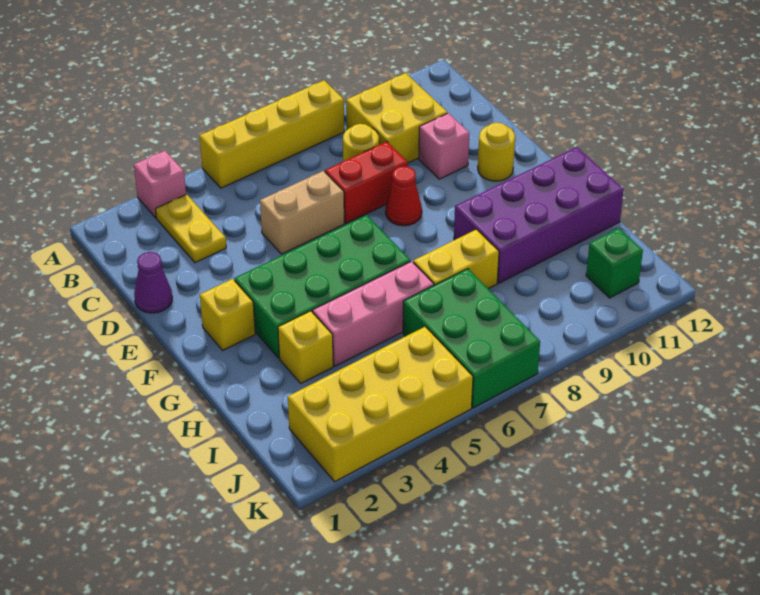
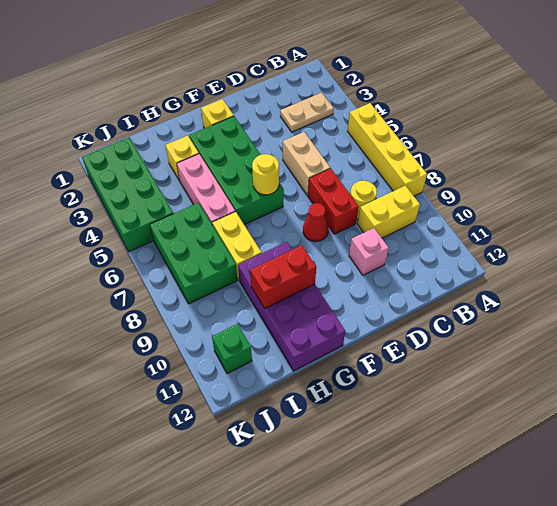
pink brick A3 level 1 -> none
yellow plate B3:C3 level 1 -> tan plate B3:C3 level 1
yellow brick B9:C10 level 1 -> yellow brick B9:C9 level 1
purple cone D1 level 1 -> none
yellow round brick E11 level 1 -> yellow round brick F6 level 2
none -> red brick G10:H10 level 2
green brick I6:K7 level 1 -> green brick I6:J8 level 1
yellow brick J2:K5 level 1 -> green brick J2:K5 level 1

